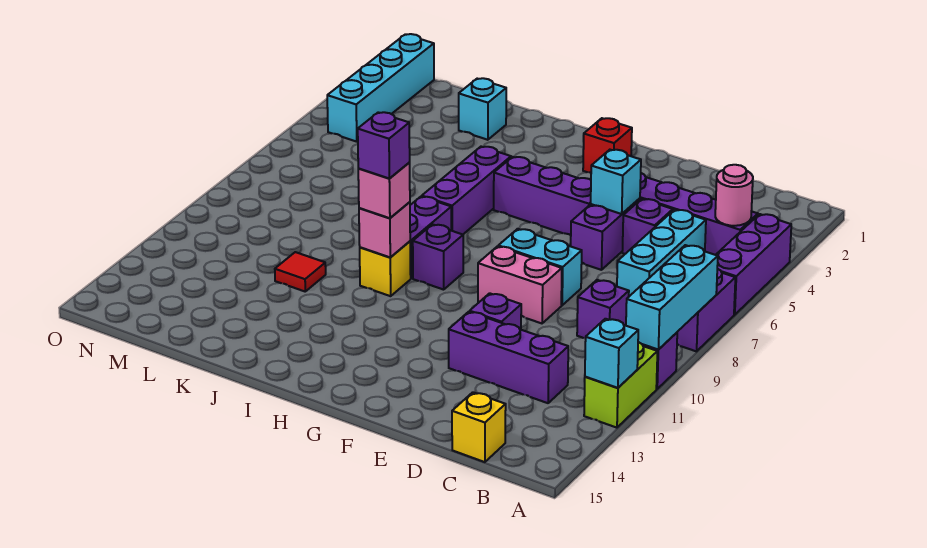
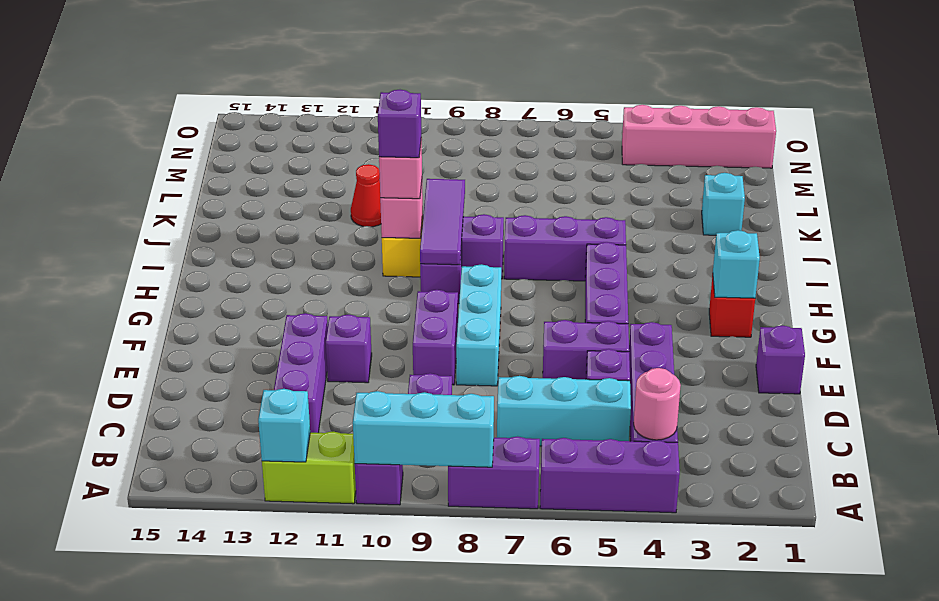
yellow brick C15 level 1 -> none
none -> purple brick E1 level 1
cyan brick E5 level 2 -> cyan brick G2 level 2
cyan brick E8:F8 level 1 -> cyan brick E8:G8 level 1
pink brick E9:F9 level 1 -> purple brick E9:F9 level 1
none -> purple tile H9:J9 level 2
red tile K11 level 1 -> red cone K11 level 1
cyan brick N1:N4 level 1 -> pink brick N1:N4 level 1

